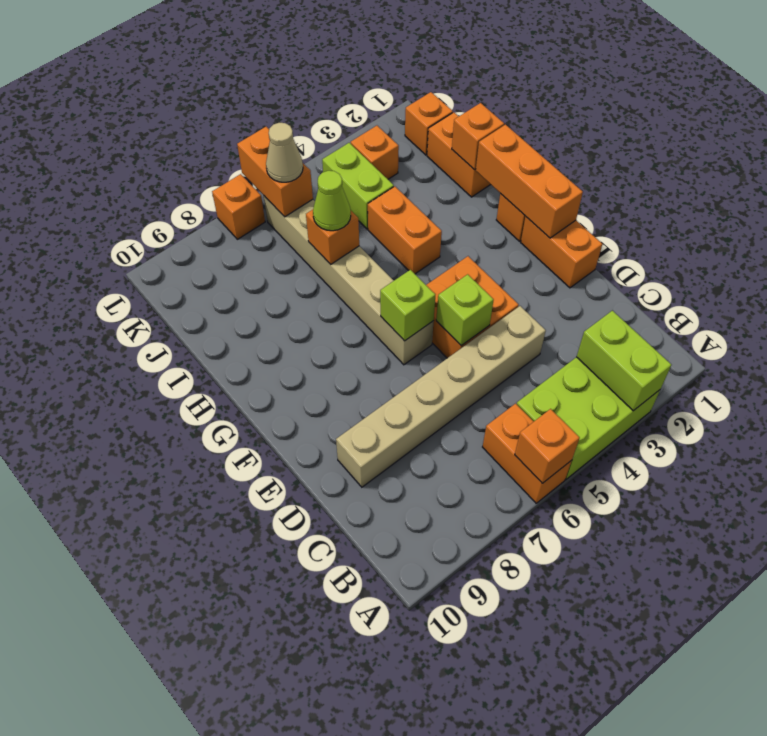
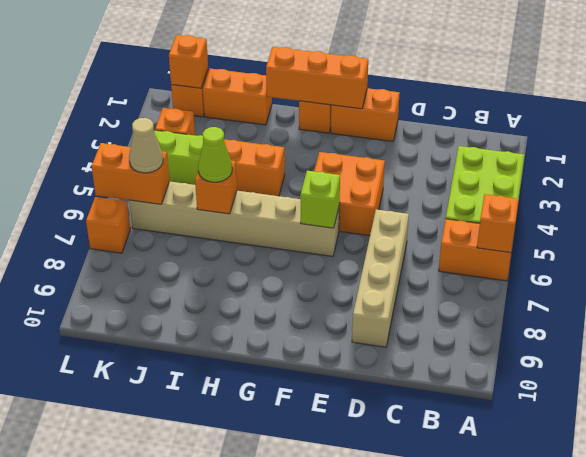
lime brick A3:B3 level 2 -> none
tan brick D4:D9 level 1 -> tan brick D6:D9 level 1
lime brick E5 level 2 -> none
orange brick I1 level 2 -> orange brick K1 level 2

